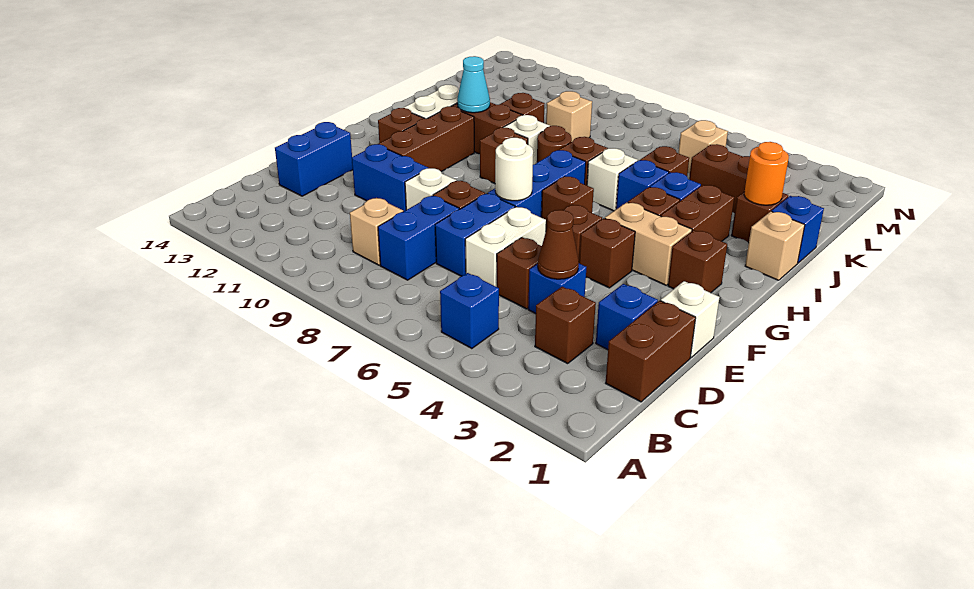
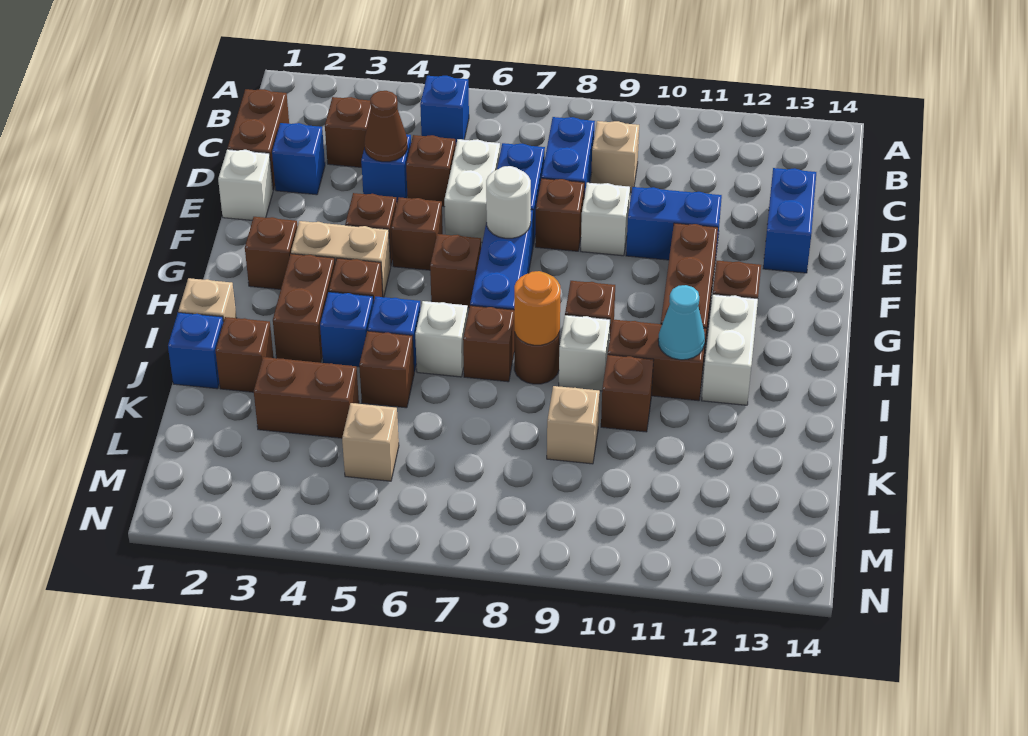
orange round brick J2 level 2 -> orange round brick I8 level 2

